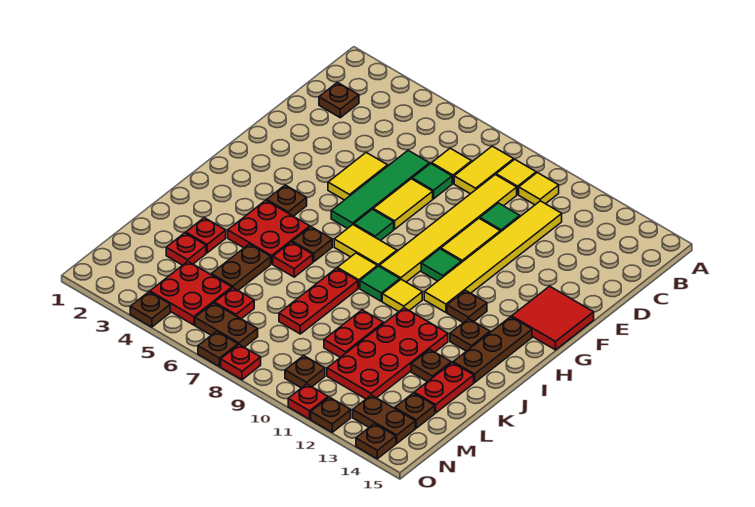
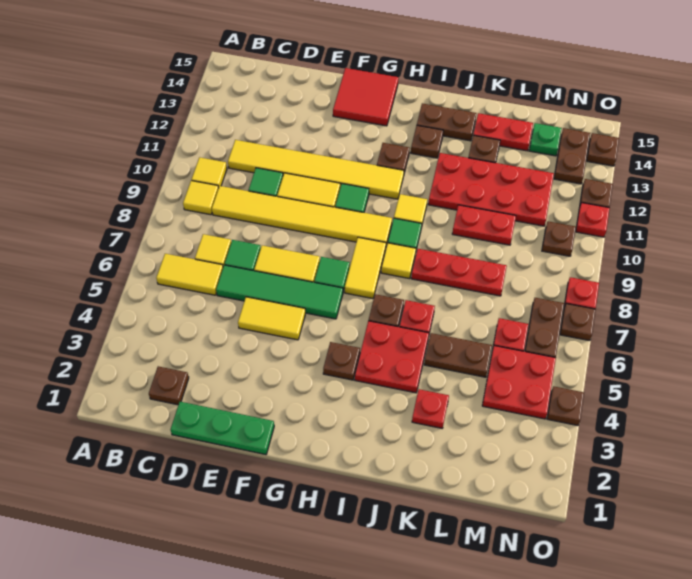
yellow tile B8:C8 level 1 -> yellow tile B6:C6 level 1
none -> green plate D1:F1 level 1
brown plate H14:J14 level 1 -> brown plate I14:J14 level 1
red plate L3 level 1 -> none
brown plate M14 level 1 -> green plate M14 level 1

